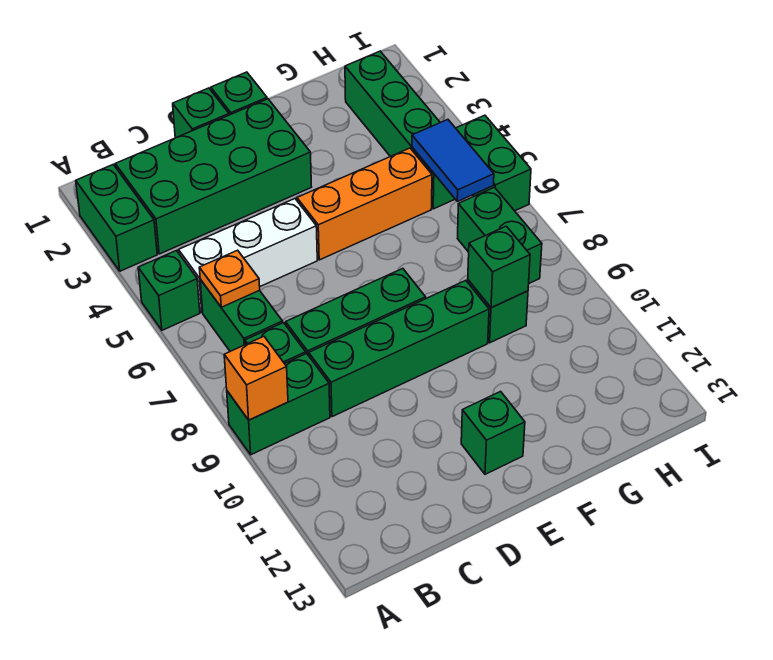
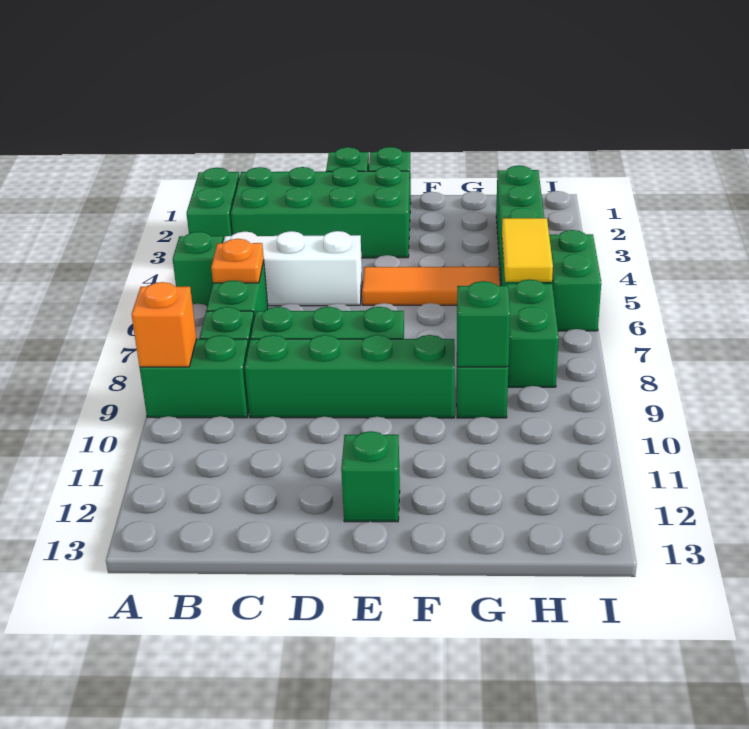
orange brick E5:G5 level 1 -> orange tile E5:G5 level 1
blue tile H5:H6 level 2 -> yellow tile H5:H6 level 2

